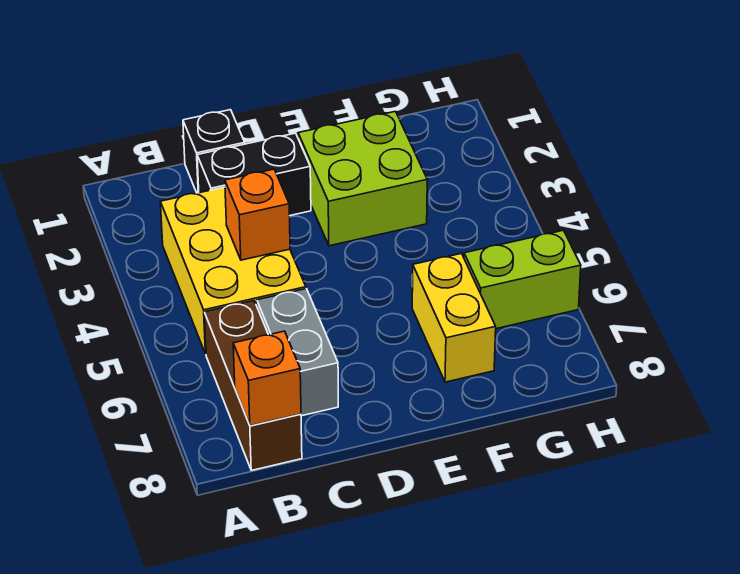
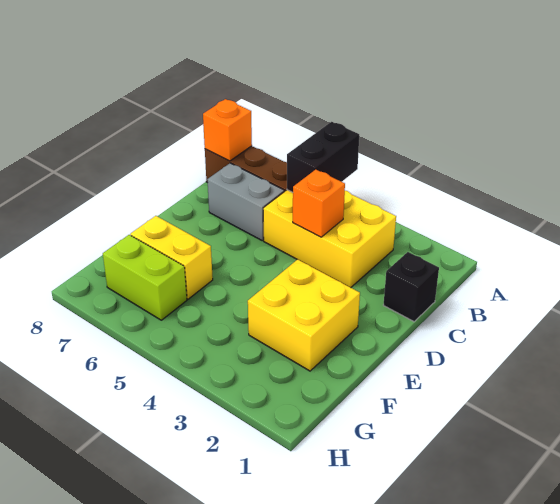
black brick C2:D2 level 1 -> black brick A5:B5 level 2
lime brick E2:F3 level 1 -> yellow brick E2:F3 level 1
lime brick G6:H6 level 1 -> lime brick G6:G7 level 1

